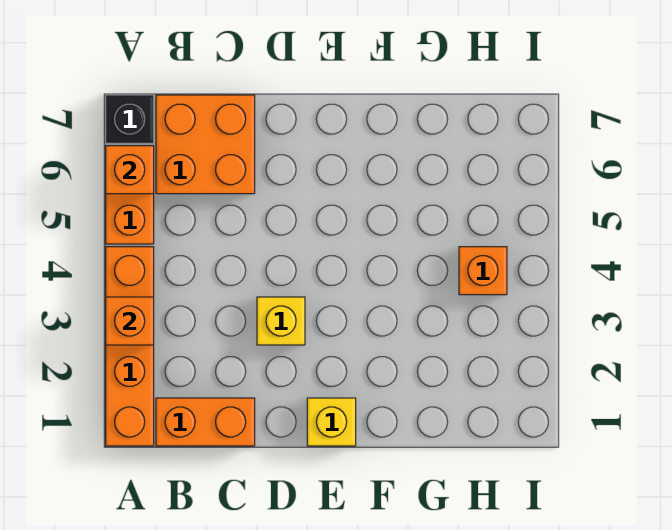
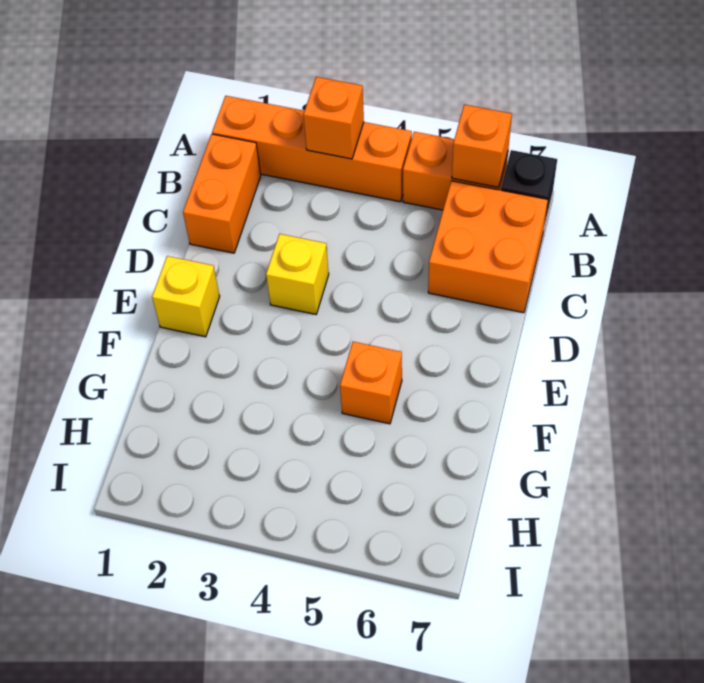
orange brick H4 level 1 -> orange brick F5 level 1

